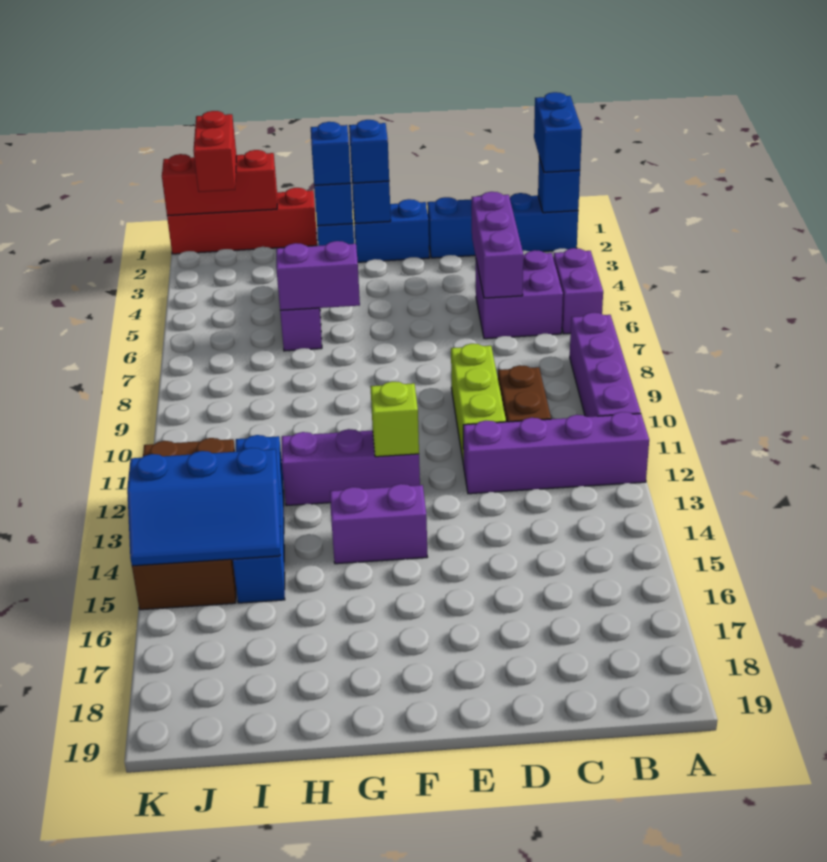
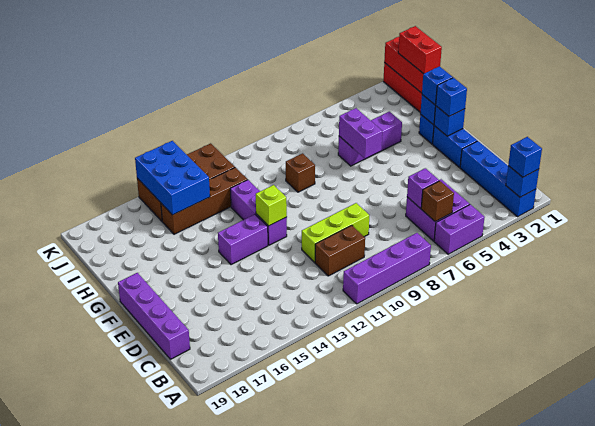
blue brick A1:A2 level 3 -> blue brick A2 level 3
purple brick A12:D12 level 1 -> purple brick C19:F19 level 1
none -> brown brick B6 level 2
purple brick C4:C6 level 2 -> purple brick C6 level 2
purple brick F14:G14 level 1 -> purple brick F13:F14 level 1
none -> brown brick H9 level 1
blue brick I12:I15 level 1 -> brown brick I12:I15 level 1
blue slope I14:K15 level 2 top 14 -> blue brick I14:K15 level 2
red brick J1:J2 level 3 -> red brick I1:J1 level 3

